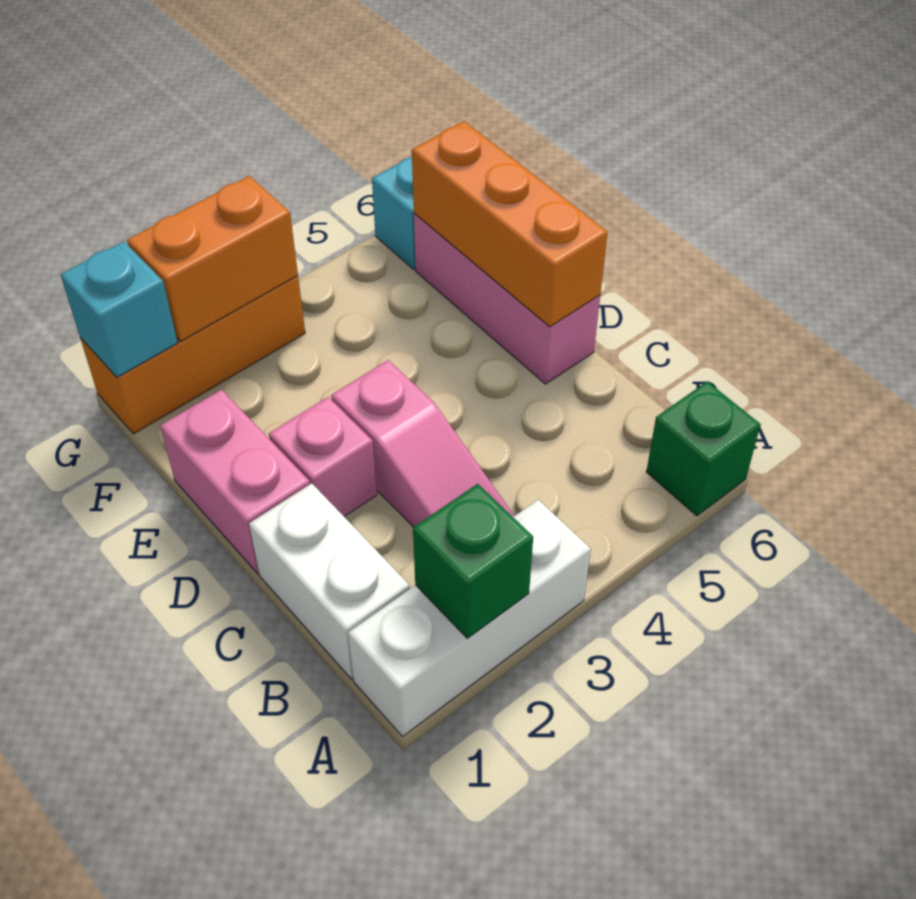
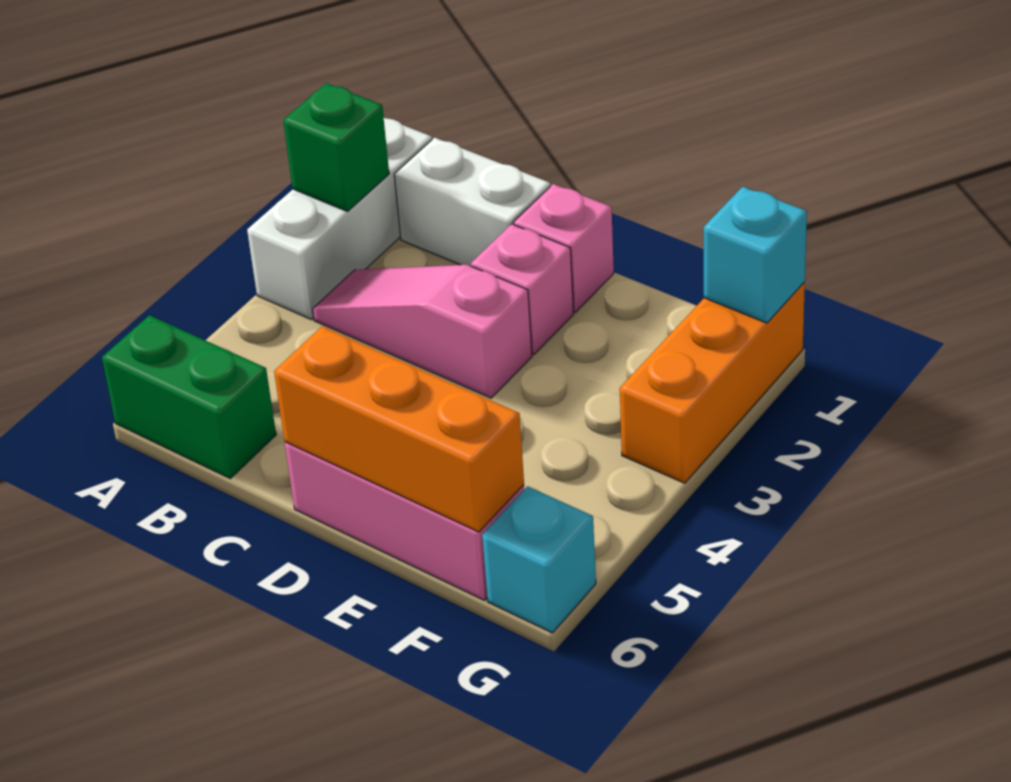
green brick A6 level 1 -> green brick A6:B6 level 1
pink brick D1:E1 level 1 -> pink brick D1 level 1
orange brick G2:G3 level 2 -> none

